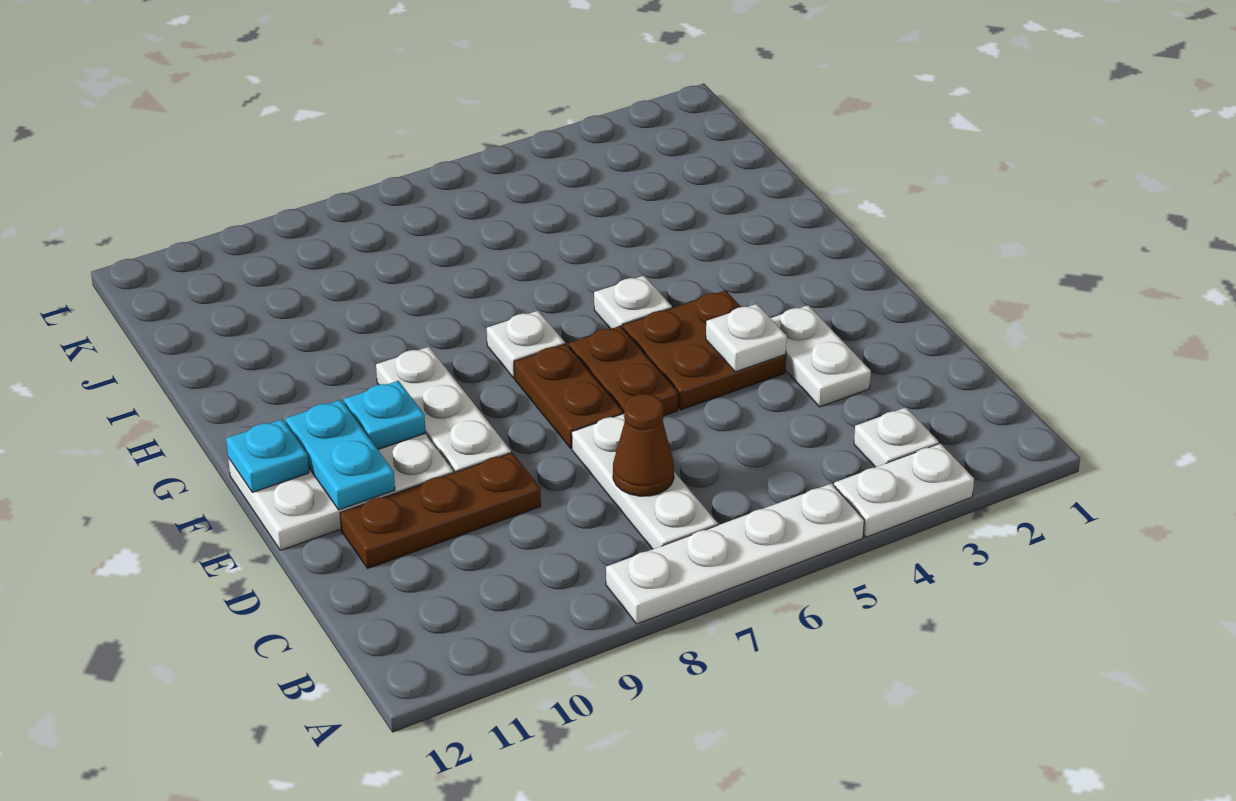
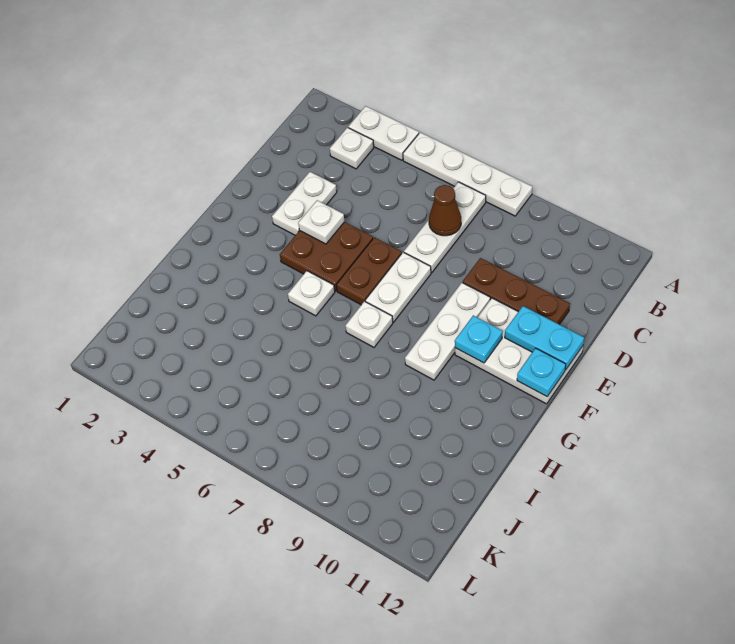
brown plate E7:F7 level 1 -> white plate E7:F7 level 1
cyan plate E11:F11 level 2 -> cyan plate E11:E12 level 2

